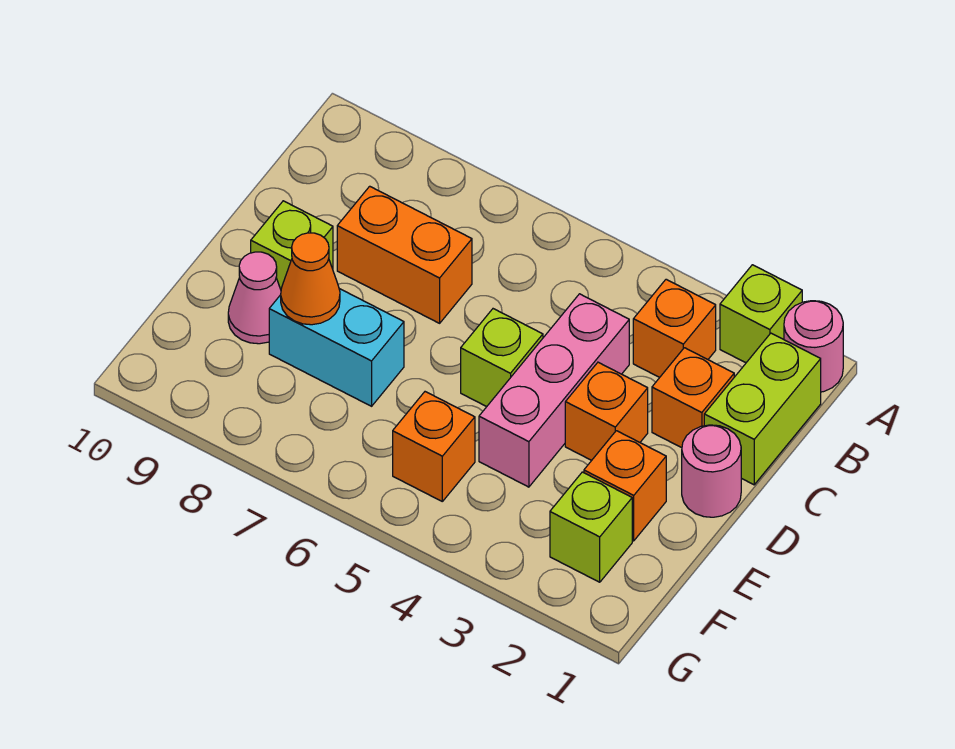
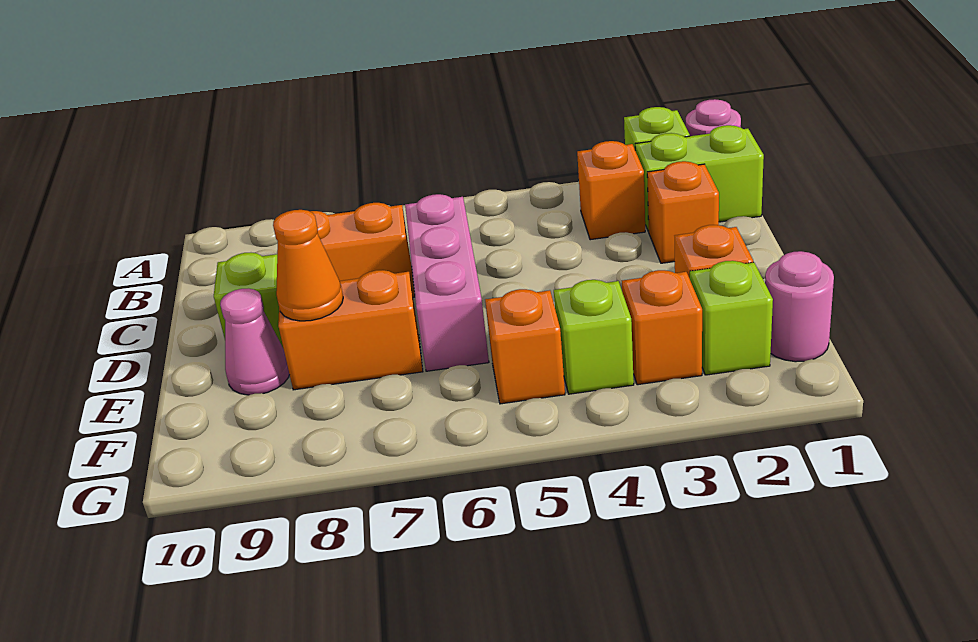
lime brick B1:C1 level 1 -> lime brick B1:B2 level 1
pink brick C4:E4 level 1 -> pink brick C6:E6 level 1
pink round brick D1 level 1 -> pink round brick F1 level 1
orange brick D3 level 1 -> orange brick F3 level 1
lime brick D5 level 1 -> lime brick F4 level 1
cyan brick E7:E8 level 1 -> orange brick E7:E8 level 1

